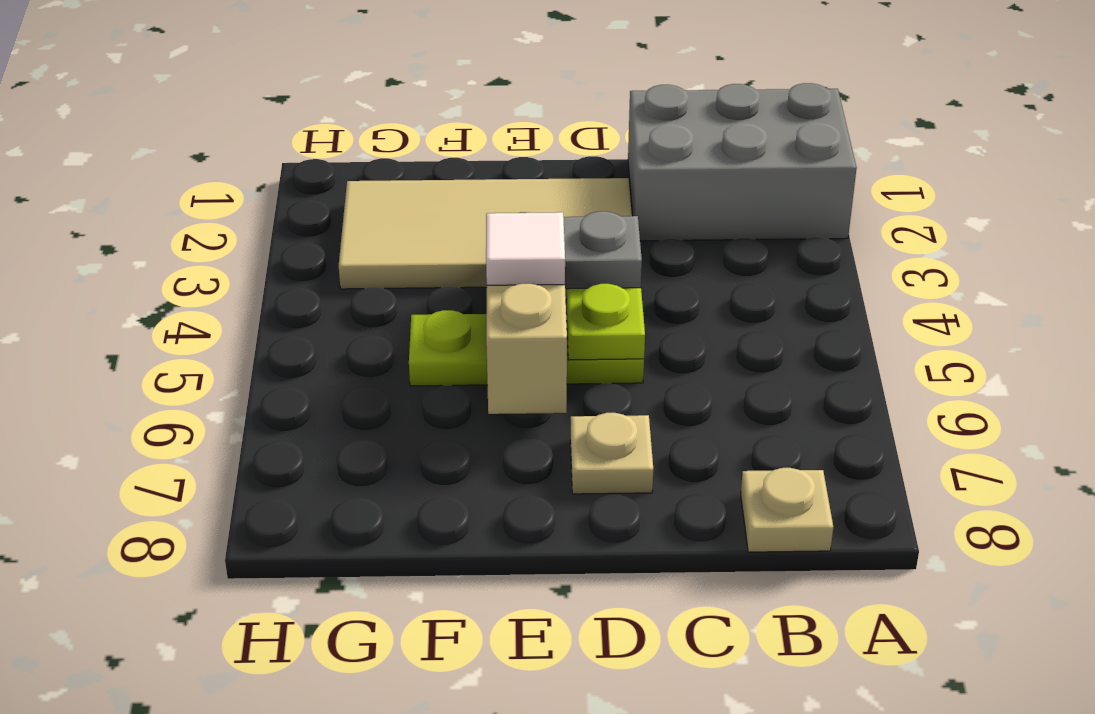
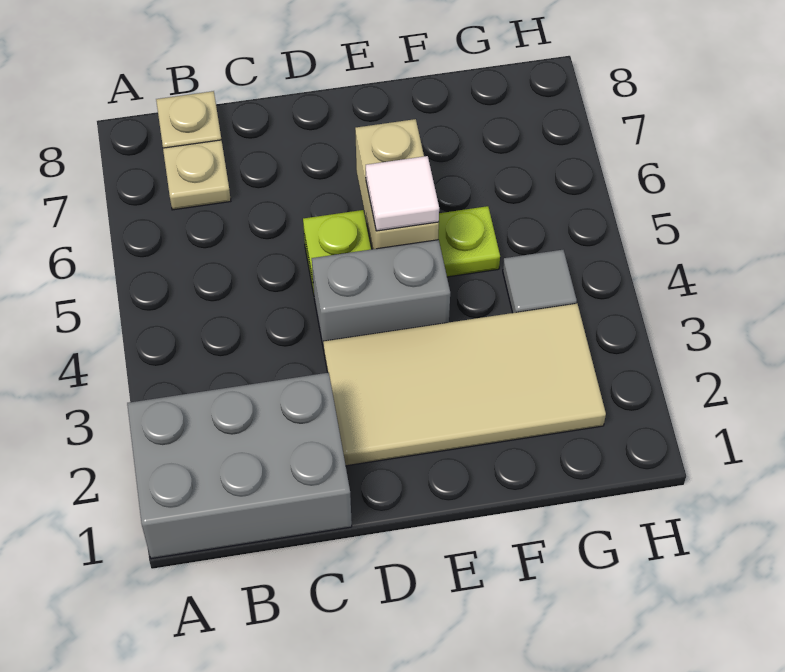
tan plate D7 level 1 -> tan plate B7 level 1
none -> grey tile G4 level 1

